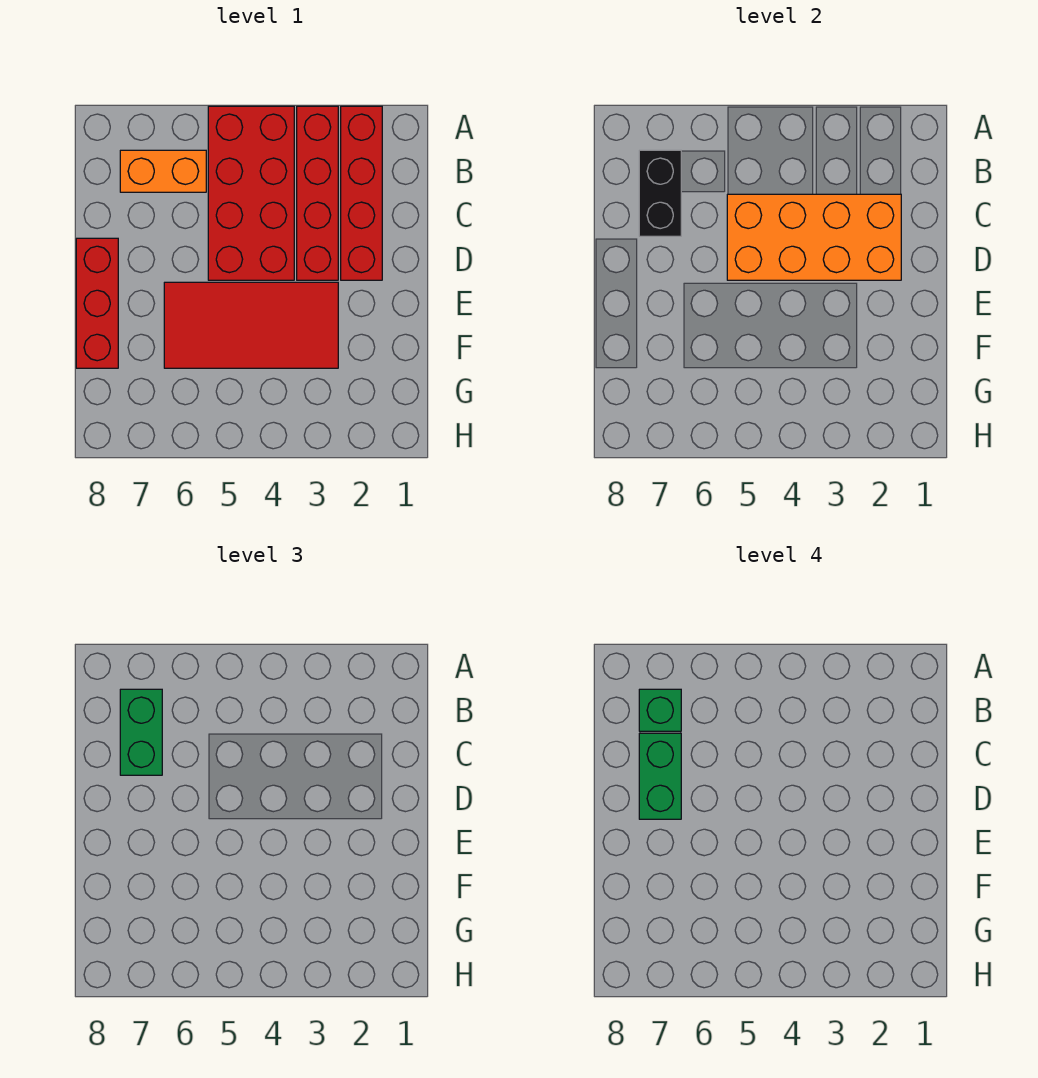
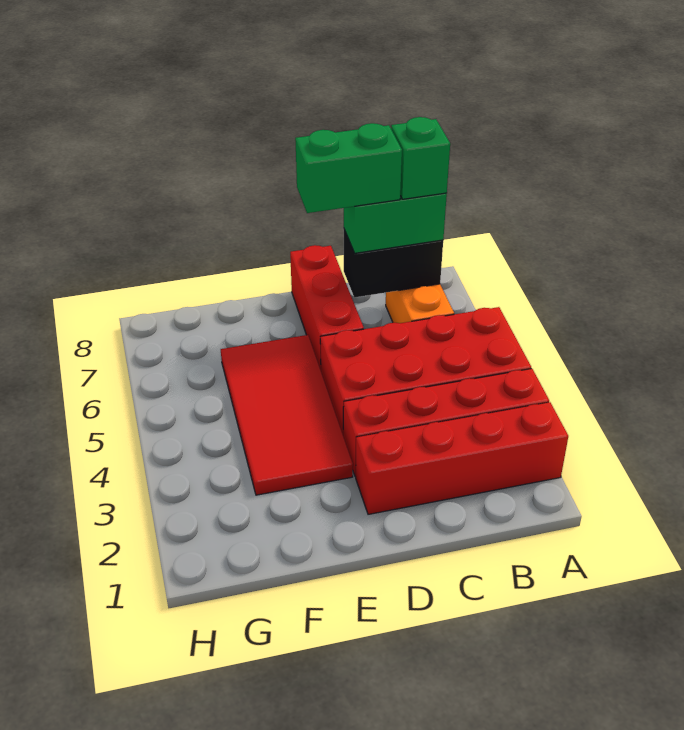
orange brick C2:D5 level 2 -> none
red brick D8:F8 level 1 -> red brick D6:D8 level 1

